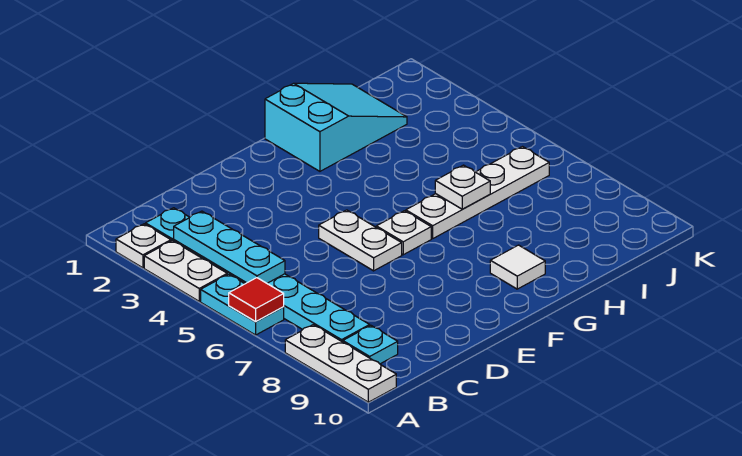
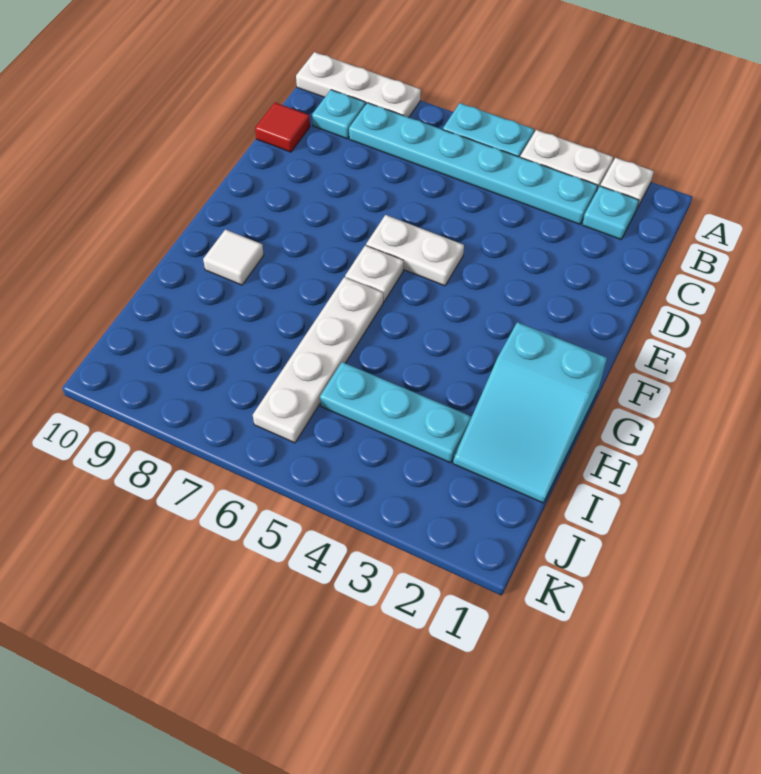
red tile A6 level 2 -> red tile C10 level 1
cyan plate B3:B5 level 2 -> cyan plate I3:I5 level 1
white plate H6 level 2 -> none

